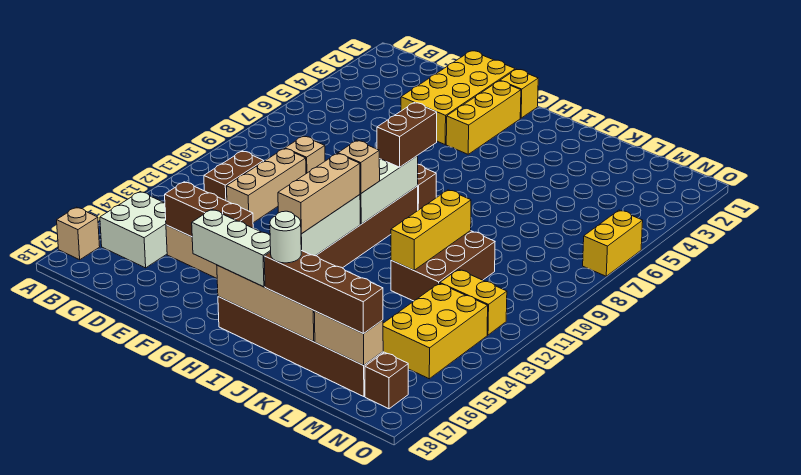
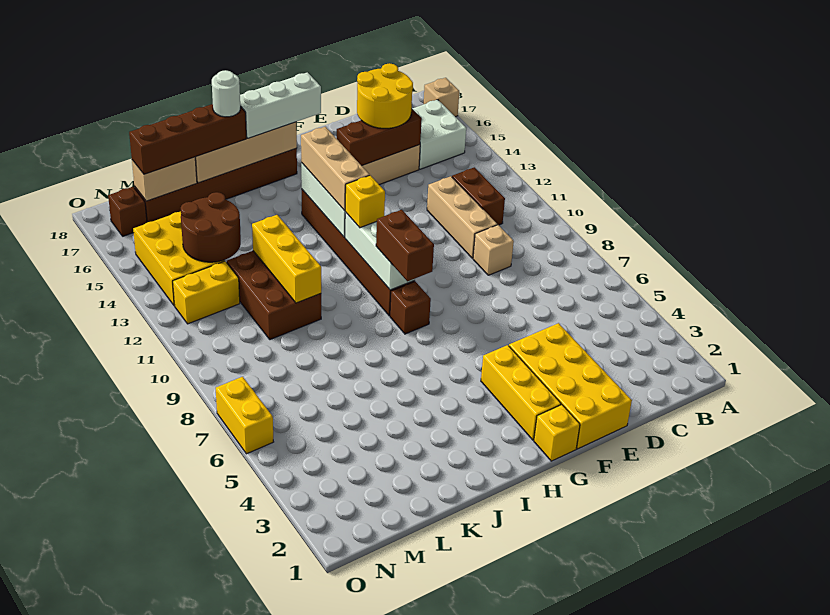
none -> yellow round brick D15:E16 level 3
tan brick H11 level 3 -> yellow brick H11 level 3
none -> brown round brick L13:M14 level 2

